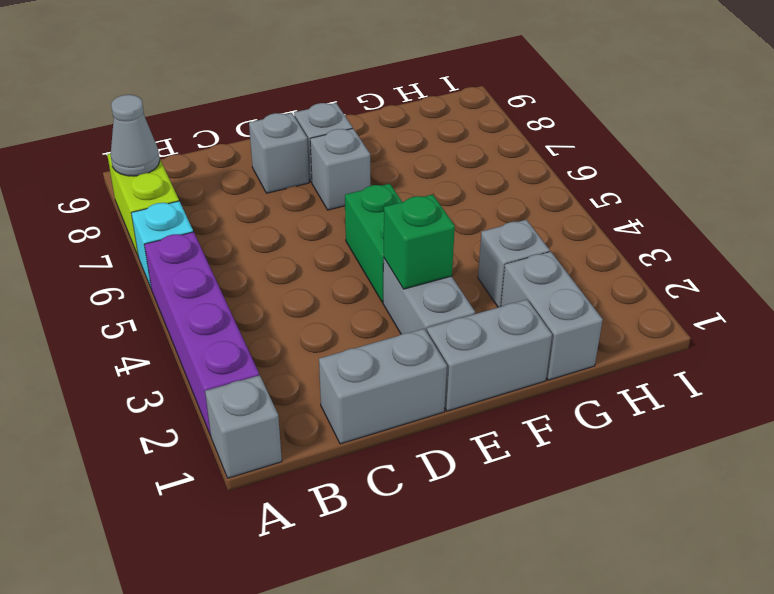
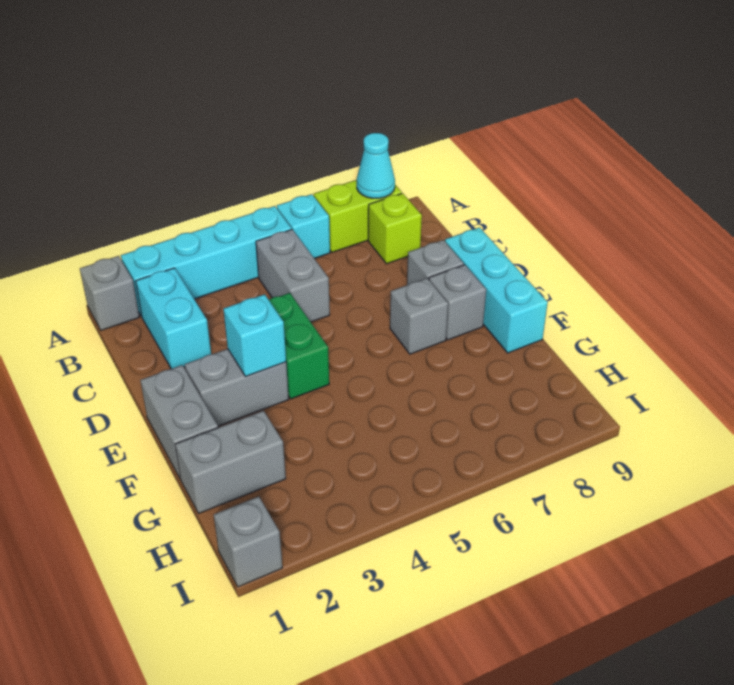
purple brick A2:A5 level 1 -> cyan brick A2:A5 level 1
grey cone A8 level 2 -> cyan cone A8 level 2
none -> cyan brick B2:C2 level 1
none -> lime brick B8 level 1
grey brick C1:D1 level 1 -> grey brick B5:C5 level 1
none -> cyan brick D9:F9 level 1
green brick E3 level 2 -> cyan brick E3 level 2
green brick E4:E5 level 1 -> green brick D4:E4 level 1
grey brick G3 level 1 -> grey brick I1 level 1

